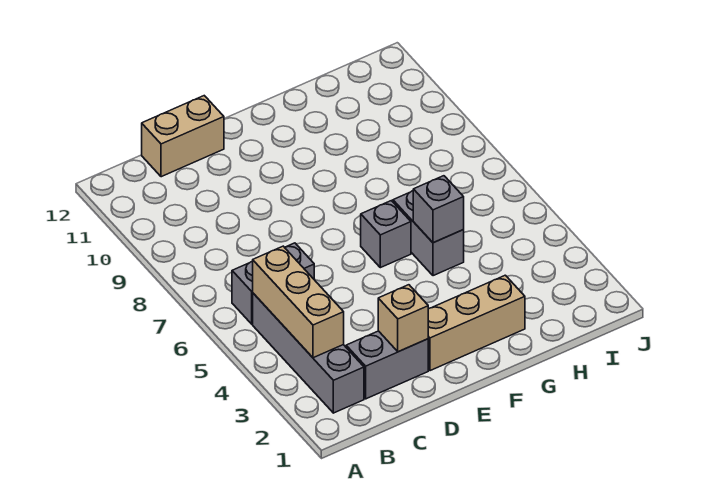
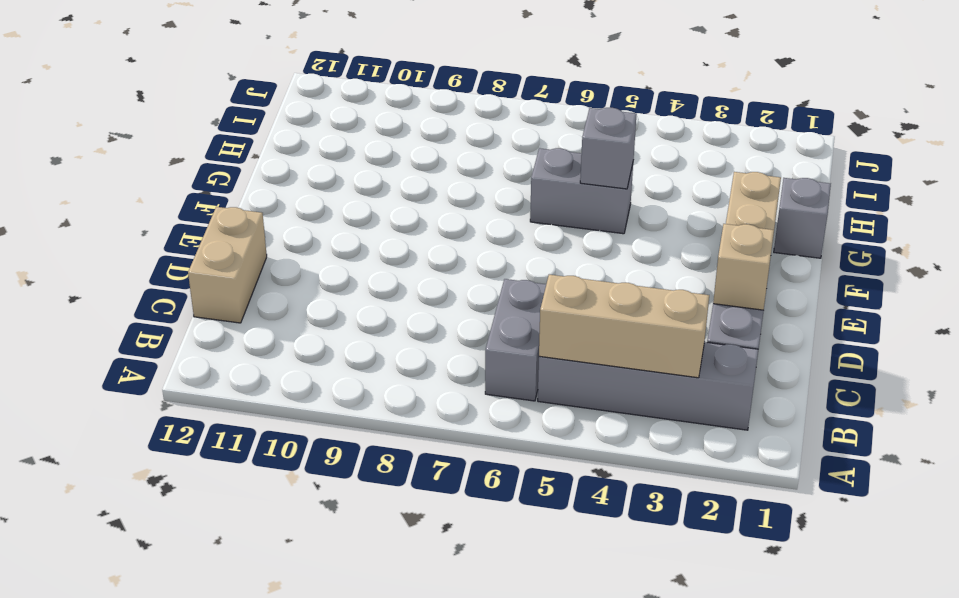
grey brick F6 level 1 -> grey brick G1 level 1

